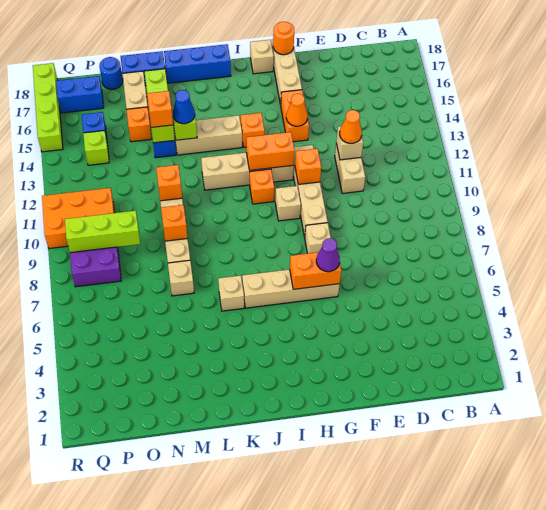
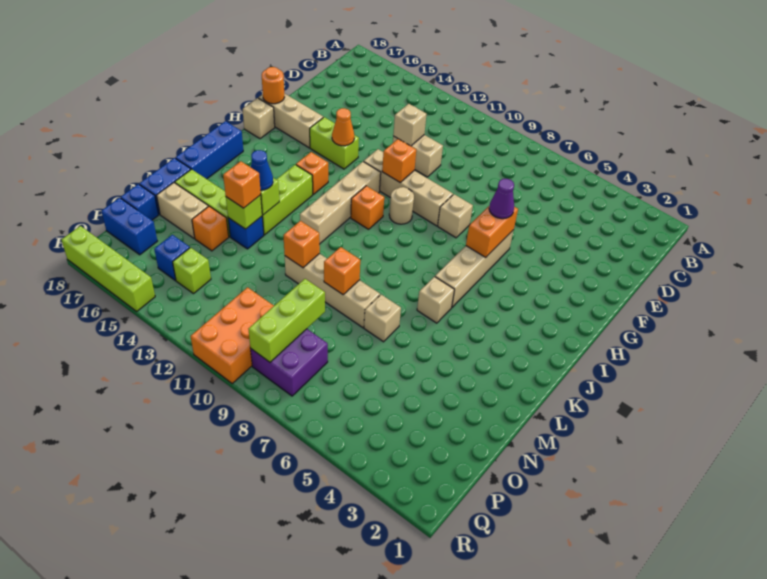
orange cone E12 level 3 -> none
orange brick G14:G15 level 1 -> lime brick G14:G15 level 1
tan brick H10 level 1 -> tan round brick H10 level 1
orange brick H12:I12 level 2 -> none
tan brick J14:L14 level 1 -> lime brick J14:L14 level 1
blue round brick O18 level 1 -> blue brick O18 level 1
blue brick P17:Q17 level 1 -> blue brick P17:P18 level 1

